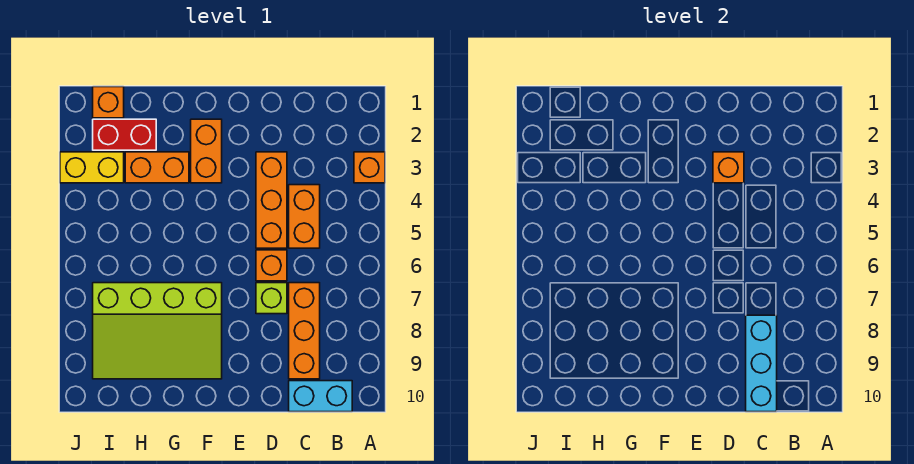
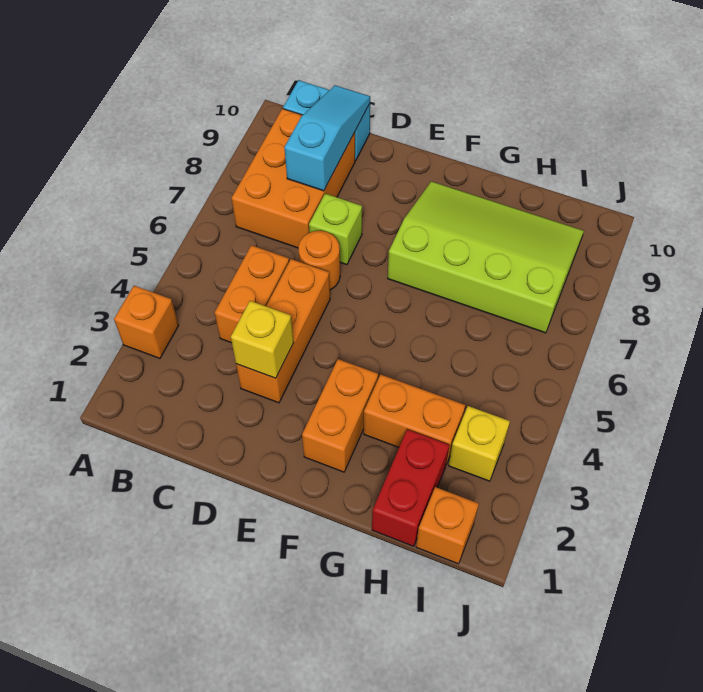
orange brick C7:C9 level 1 -> orange brick B7:C9 level 1
cyan brick C8:C10 level 2 -> cyan slope C8:C10 level 2 top 8
orange brick D3 level 2 -> yellow brick D3 level 2
orange brick D6 level 1 -> orange round brick D6 level 1
red brick H2:I2 level 1 -> red brick H1:H2 level 1
yellow brick I3:J3 level 1 -> yellow brick I3 level 1

